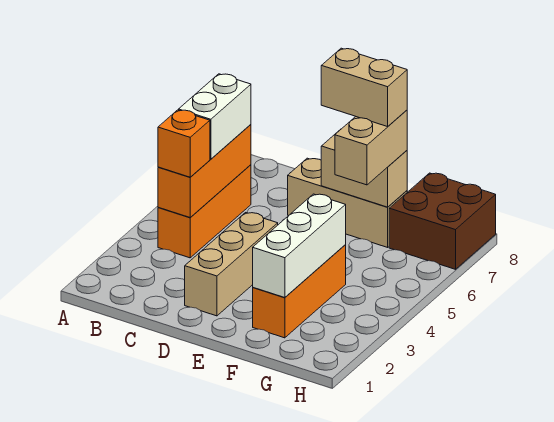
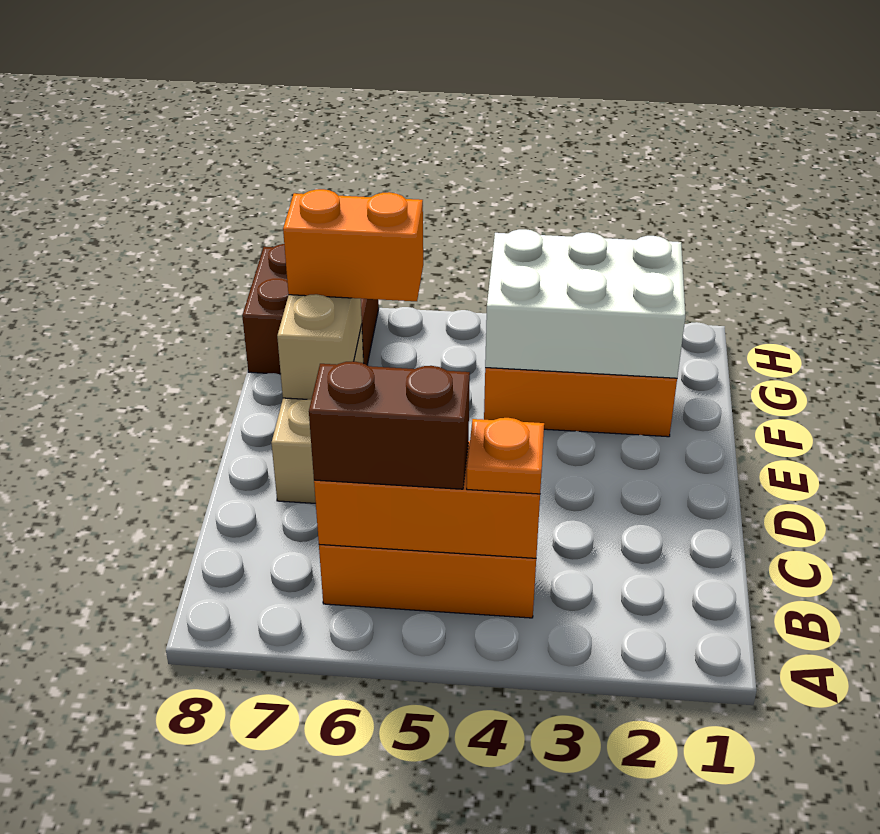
orange brick B4 level 3 -> orange plate B4 level 3
white brick B5:B6 level 3 -> brown brick B5:B6 level 3
tan brick D2:D4 level 1 -> none
tan brick E7:F7 level 4 -> none
white brick F2:F4 level 2 -> white brick F2:G4 level 2
tan brick F6:F7 level 3 -> orange brick F6:F7 level 3

